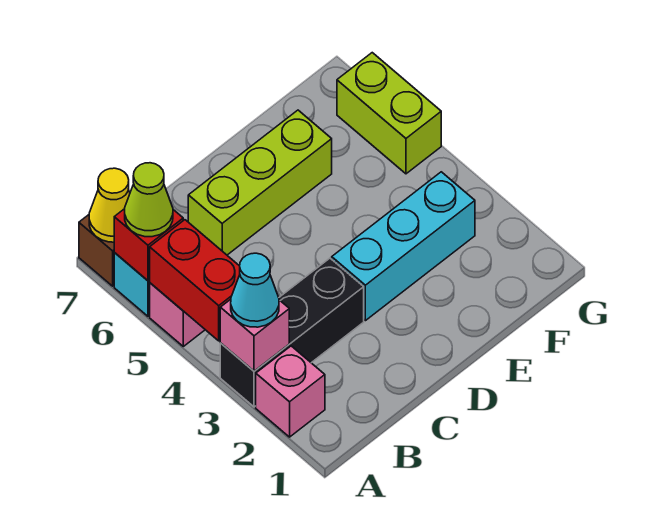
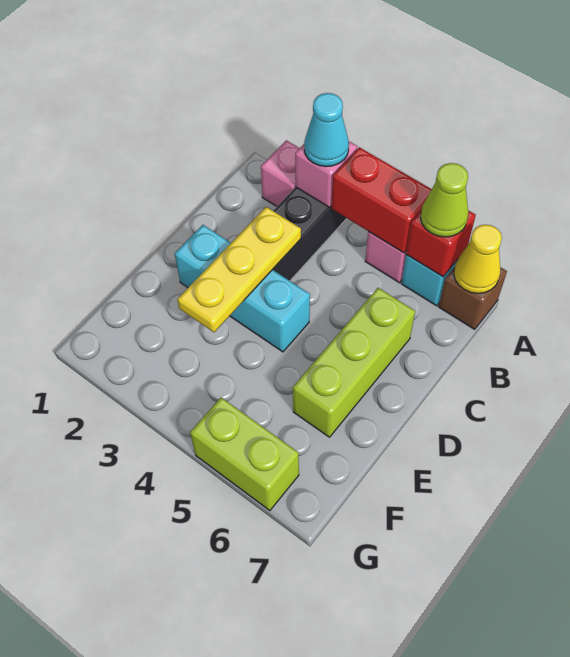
none -> yellow plate C3:E3 level 2
cyan brick D3:F3 level 1 -> cyan brick D2:D4 level 1

